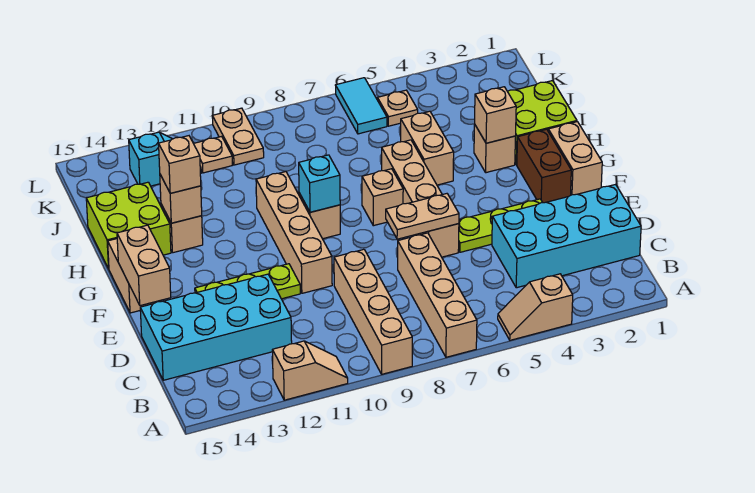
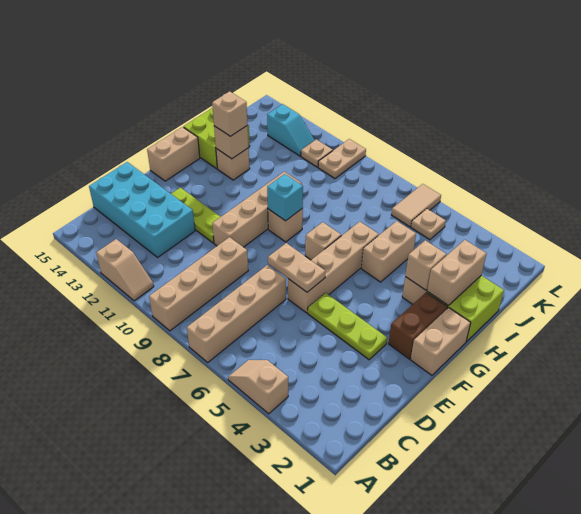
cyan brick C1:D4 level 1 -> none
tan brick E15:F15 level 2 -> tan brick H2:I2 level 2
cyan tile K6:L6 level 1 -> tan tile K6:L6 level 1

